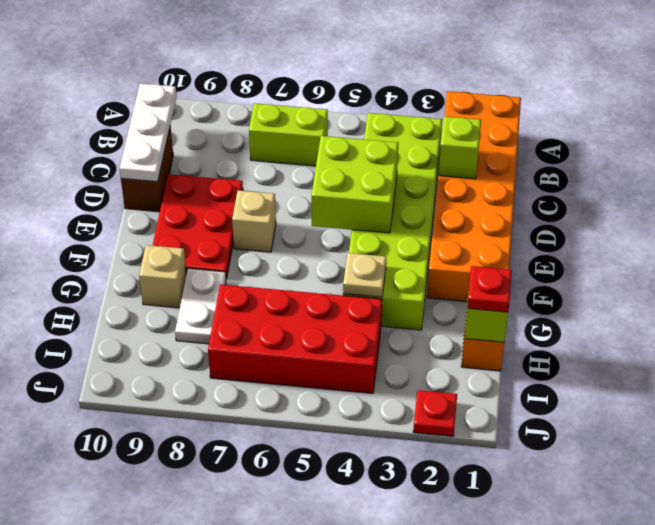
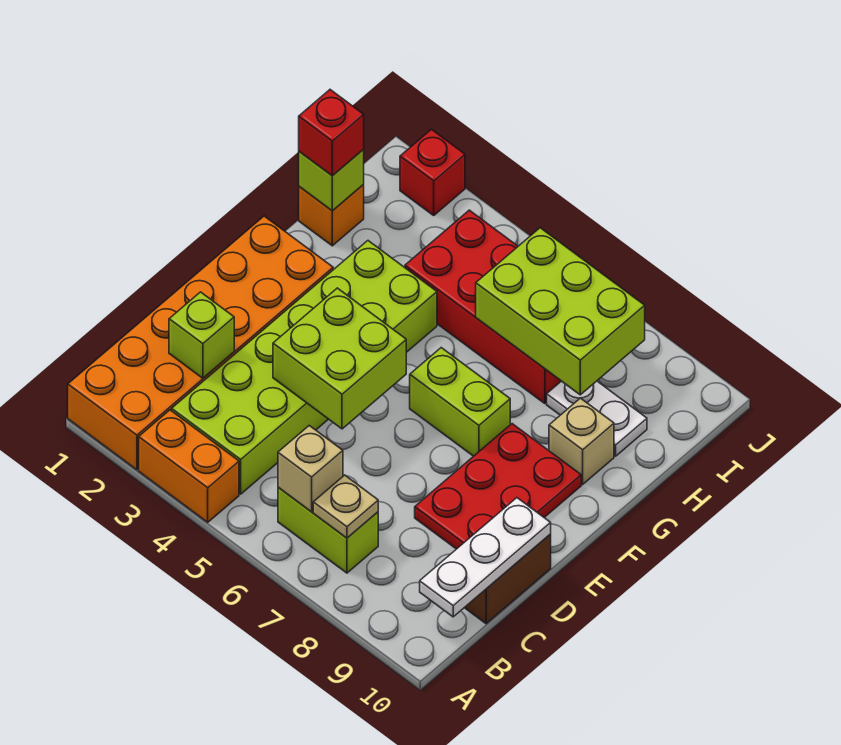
none -> orange brick A3:A4 level 1
tan brick E7 level 1 -> tan brick B6 level 2
none -> lime brick F6:F7 level 1
tan plate G4 level 2 -> tan plate B7 level 2
white plate G8:H8 level 1 -> white plate H8:H9 level 1
red plate H1 level 3 -> red brick H1 level 3
none -> lime brick H6:I8 level 2
red plate J2 level 1 -> red brick J2 level 1

